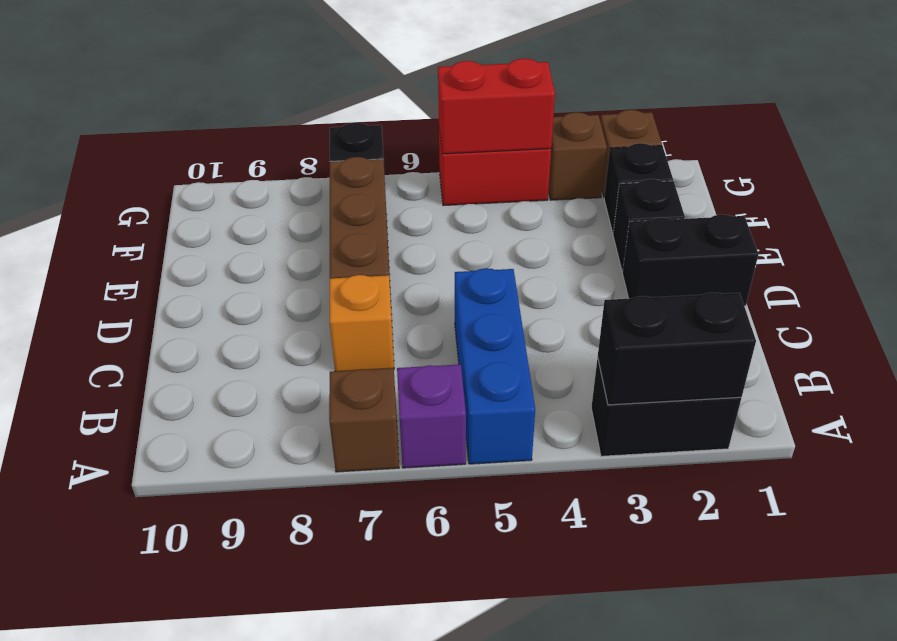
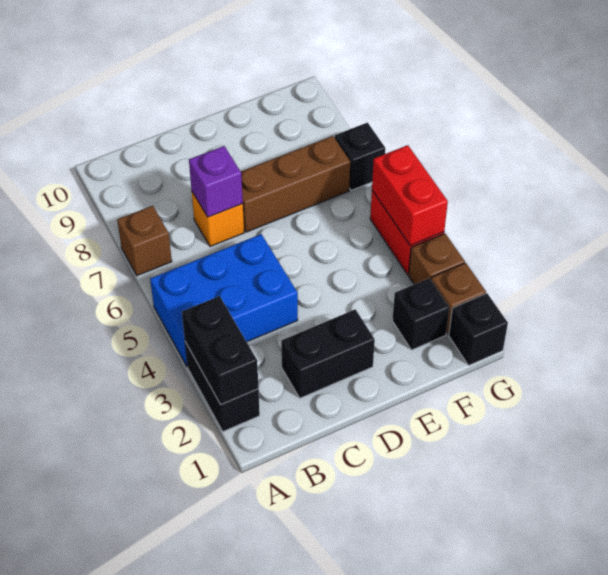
blue brick A5:C5 level 1 -> blue brick A4:C5 level 1
purple brick A6 level 1 -> purple brick C7 level 2
black brick D1:D2 level 1 -> black brick C2:D2 level 1
black brick E2 level 1 -> black brick G1 level 1

